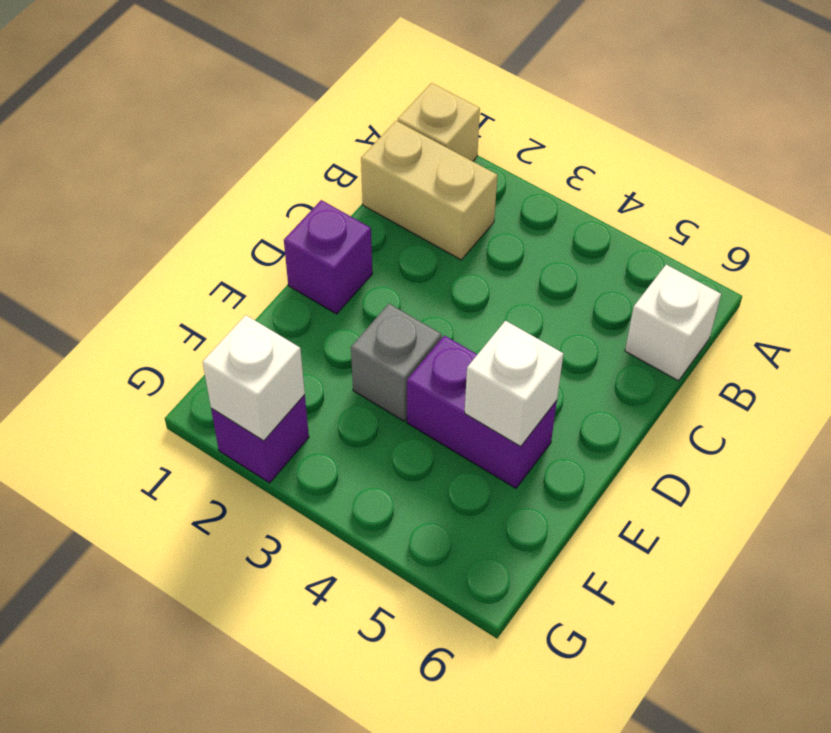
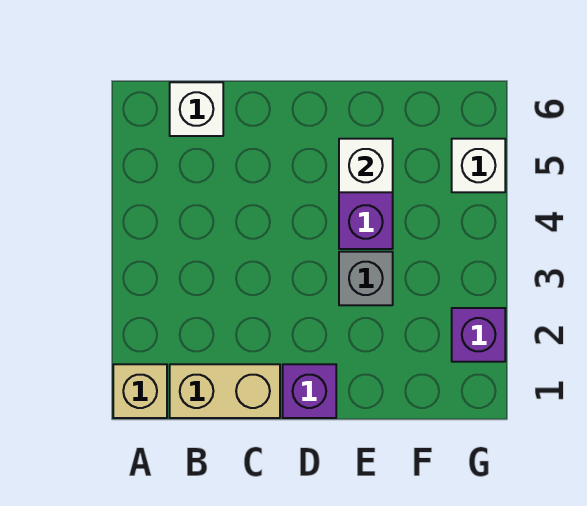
tan brick B1:B2 level 1 -> tan brick B1:C1 level 1
white brick G2 level 2 -> white brick G5 level 1

